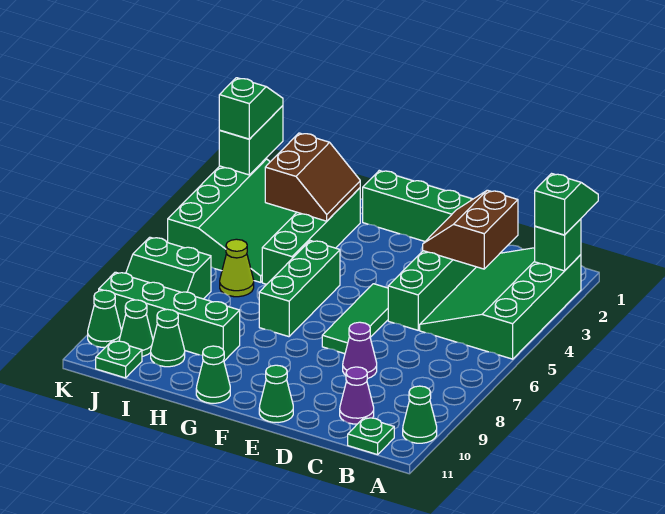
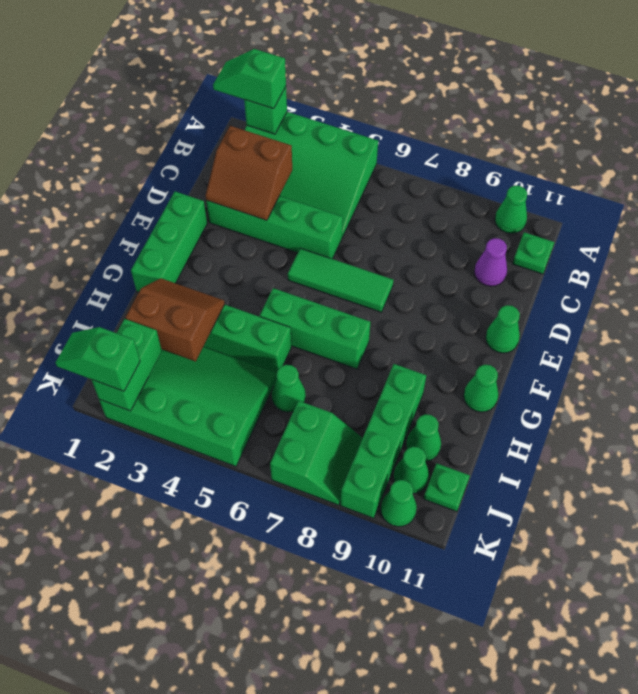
purple cone D8 level 1 -> none
lime cone I6 level 1 -> green cone I6 level 1
green brick K1:K2 level 2 -> green brick J2:K2 level 2

